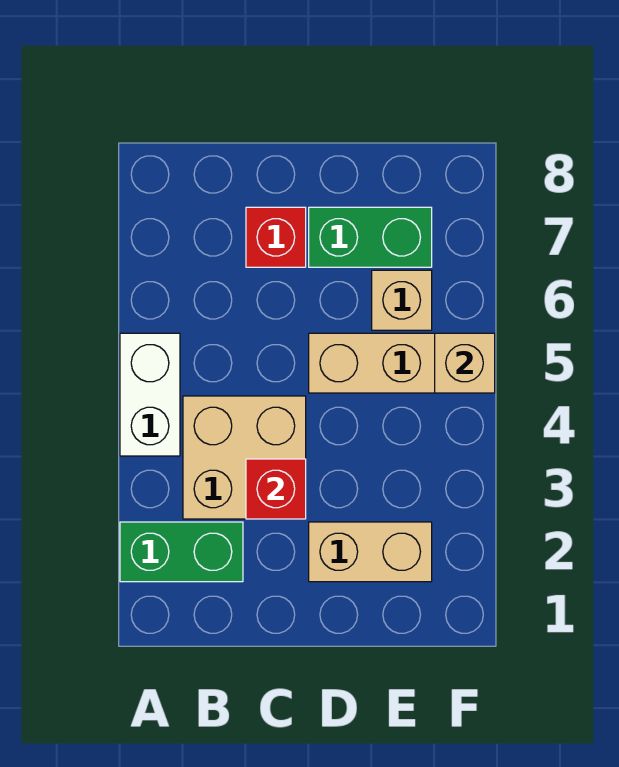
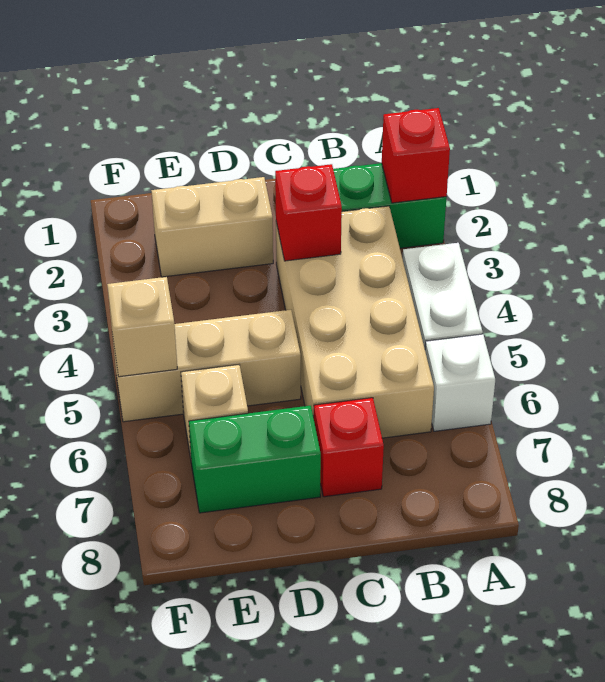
none -> red brick A2 level 2
none -> white brick A6 level 1
tan brick B3:C4 level 1 -> tan brick B3:C6 level 1

